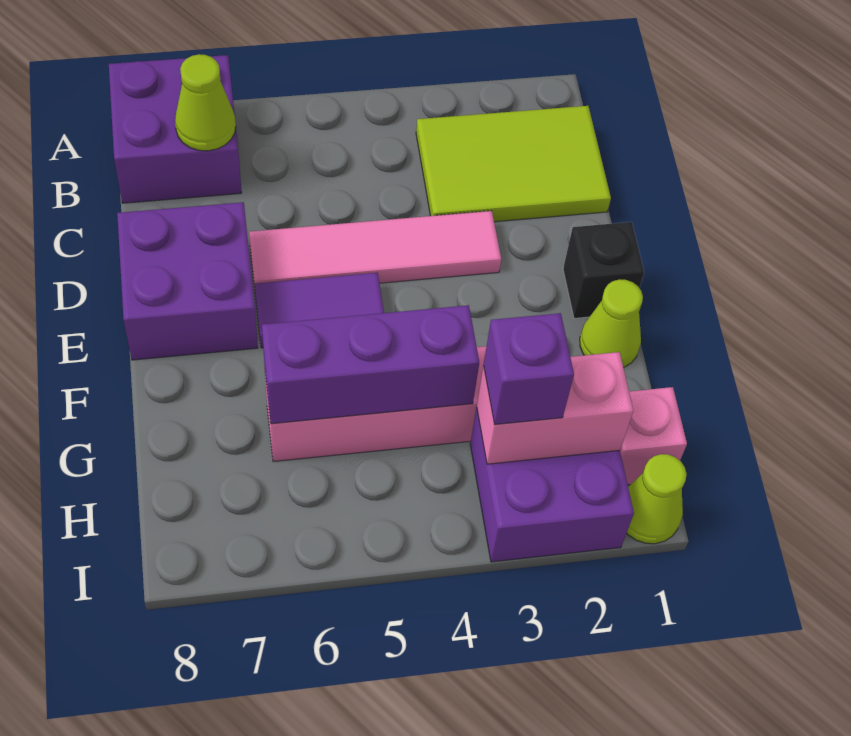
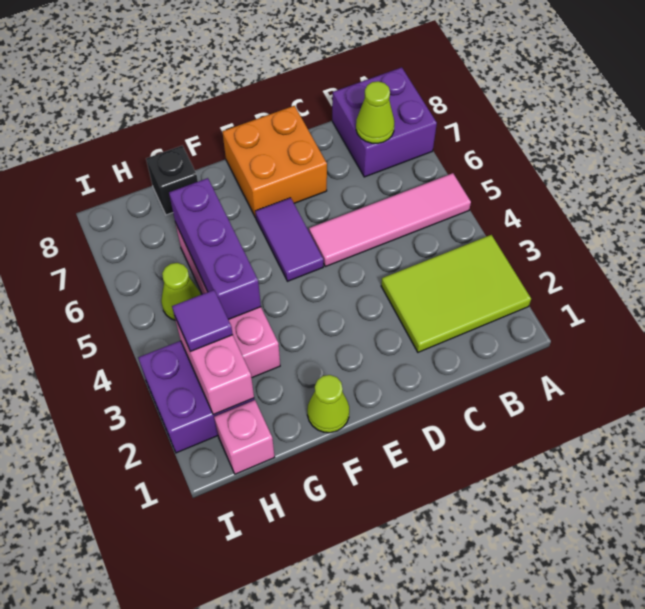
lime tile B1:C3 level 1 -> lime tile A2:C3 level 1
pink tile D3:D6 level 1 -> pink tile A5:D5 level 1
purple brick D7:E8 level 1 -> orange brick D7:E8 level 1
black brick E1 level 1 -> black brick G8 level 1
purple brick H3 level 3 -> purple tile H3 level 3
lime cone I1 level 1 -> lime cone H5 level 1

